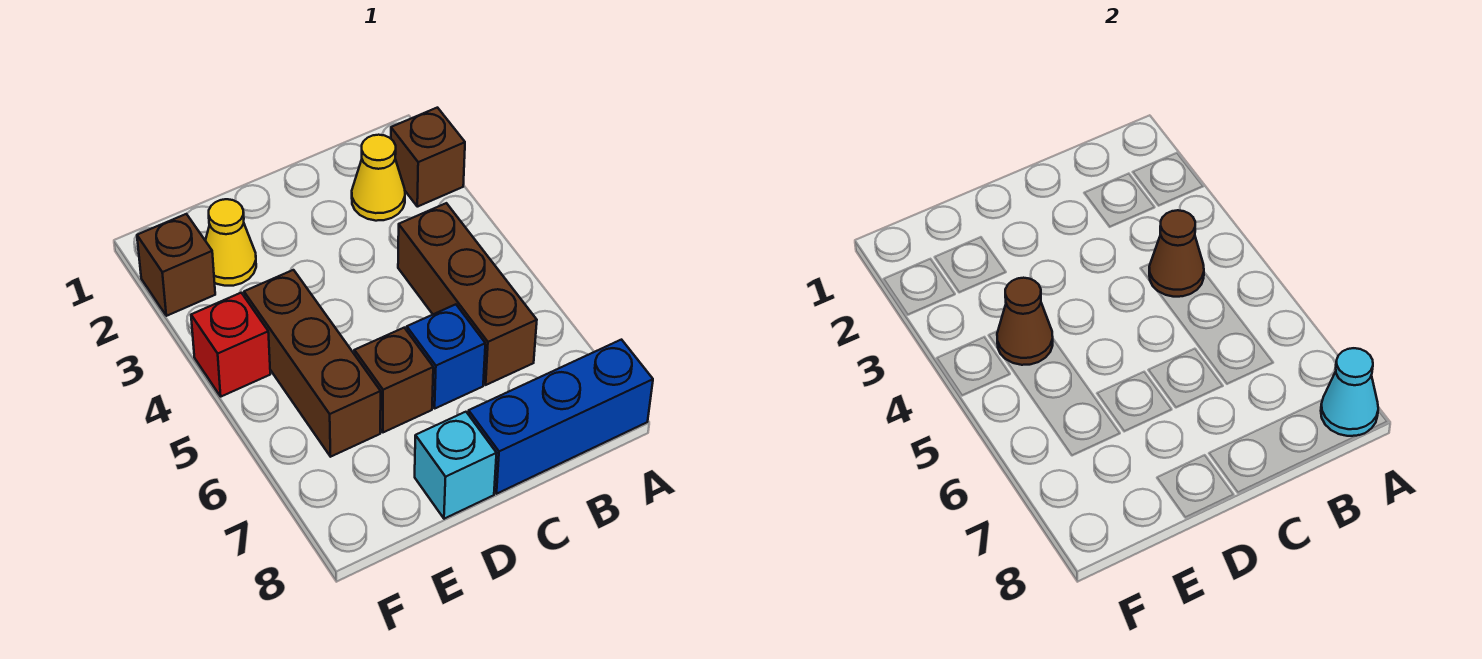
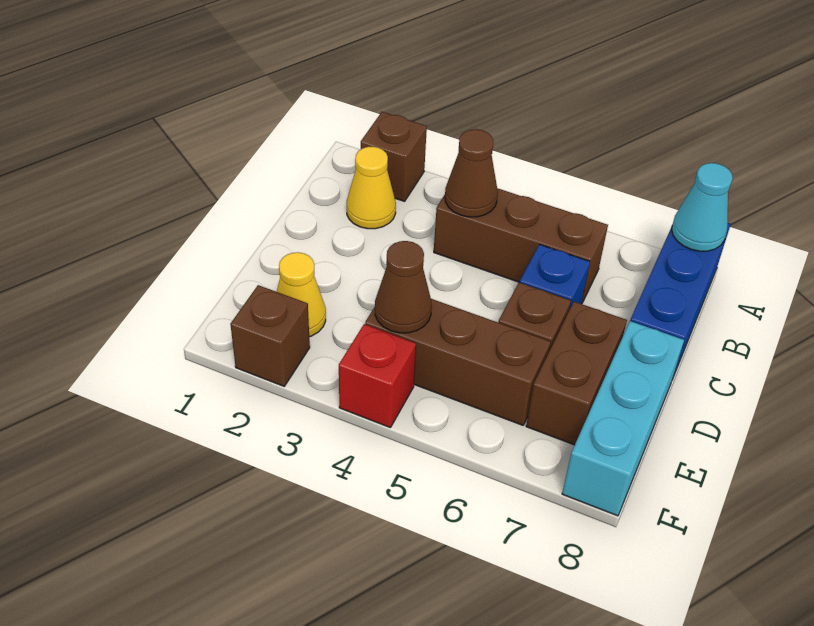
none -> brown brick D7:E7 level 1
cyan brick D8 level 1 -> cyan brick D8:F8 level 1

